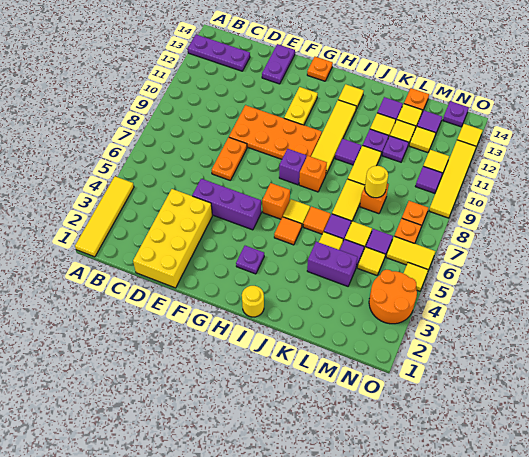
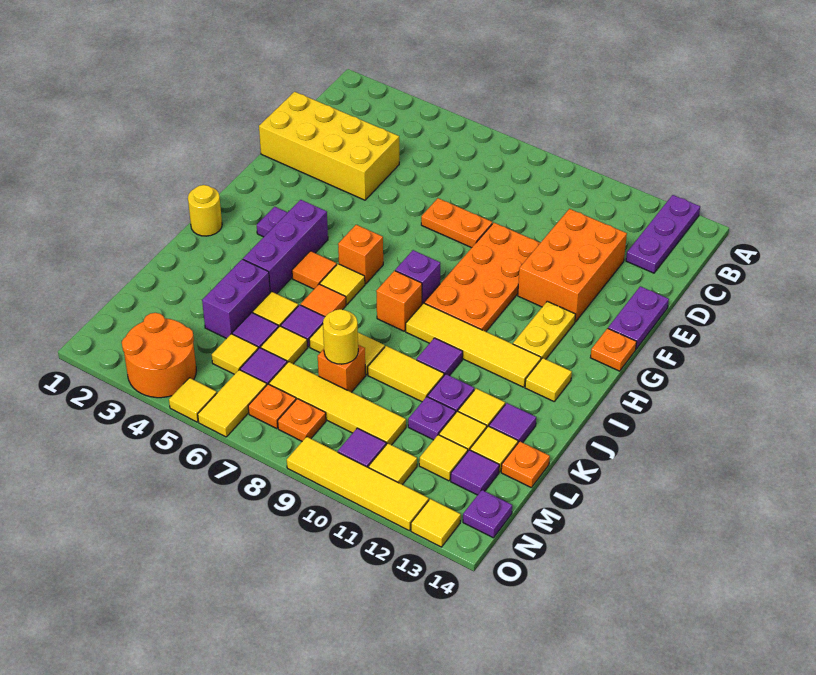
yellow tile A1:A4 level 1 -> yellow tile M7:M10 level 1
none -> orange brick D11:F12 level 1
purple brick E5:G5 level 1 -> purple brick H4:J4 level 1
purple plate E13:E14 level 1 -> purple plate E14:F14 level 1
yellow plate G11:G12 level 1 -> yellow plate G12:H12 level 1

